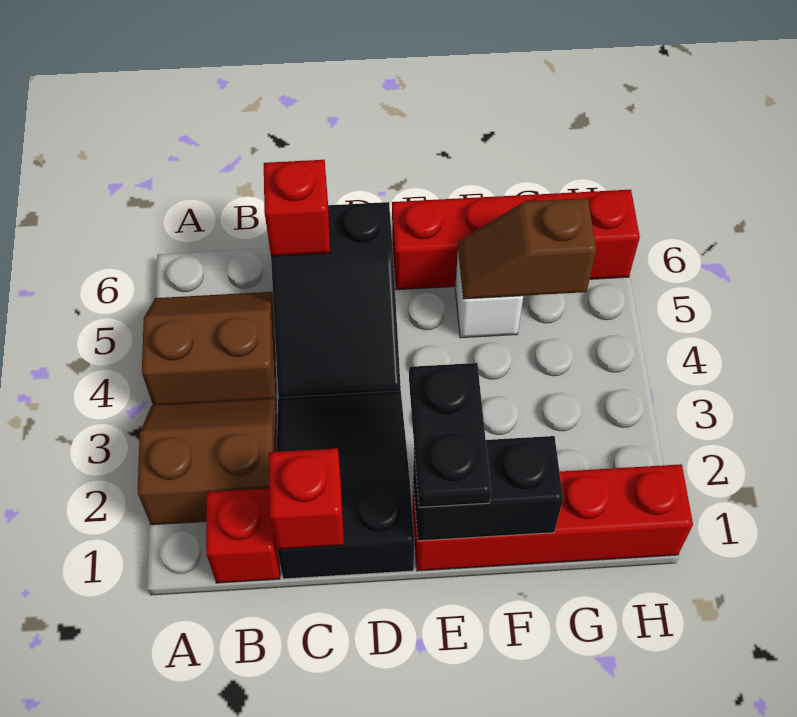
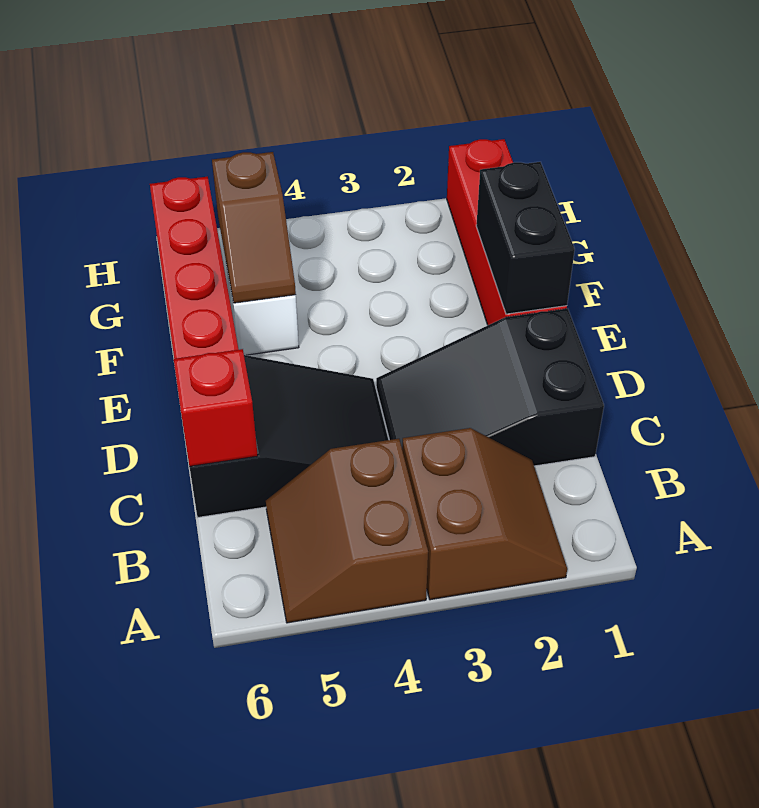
brown slope A2:B3 level 1 top 2 -> brown slope A2:B3 level 1 top 3
red brick B1 level 1 -> none
red brick C1 level 2 -> none
black plate E1:E2 level 3 -> none

